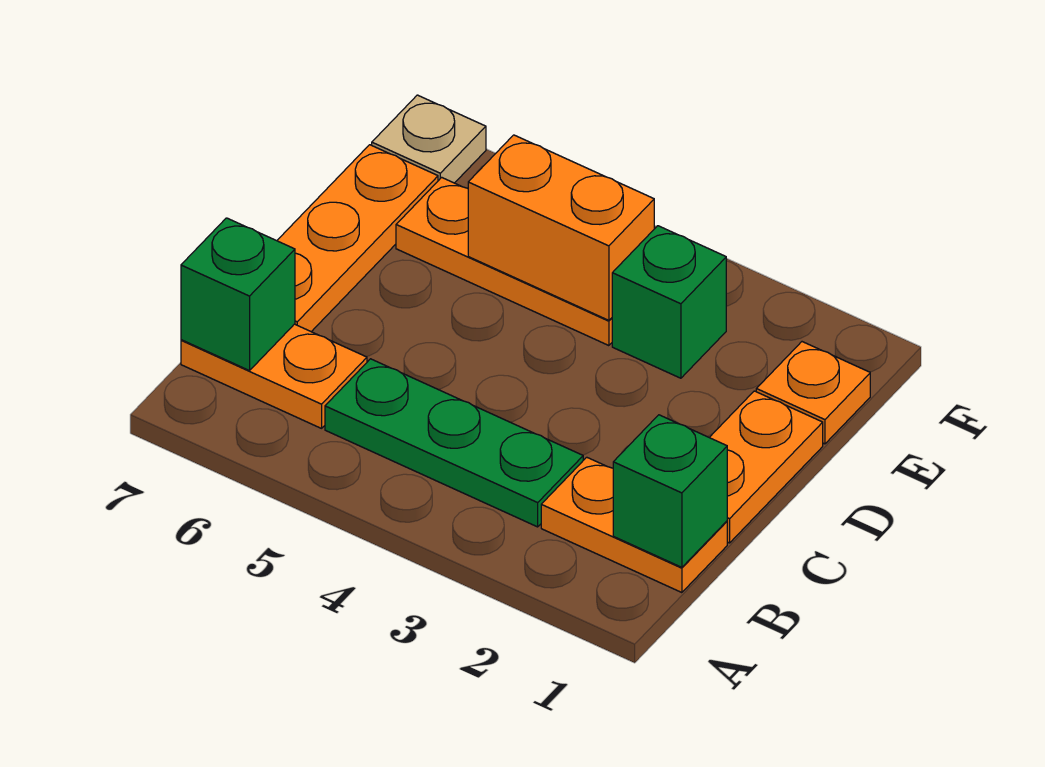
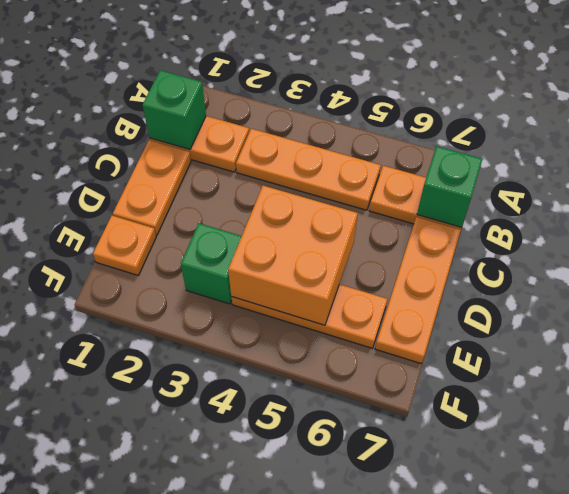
green plate B3:B5 level 1 -> orange plate B3:B5 level 1
orange brick E4:E5 level 2 -> orange brick D4:E5 level 2
tan plate F7 level 1 -> none

